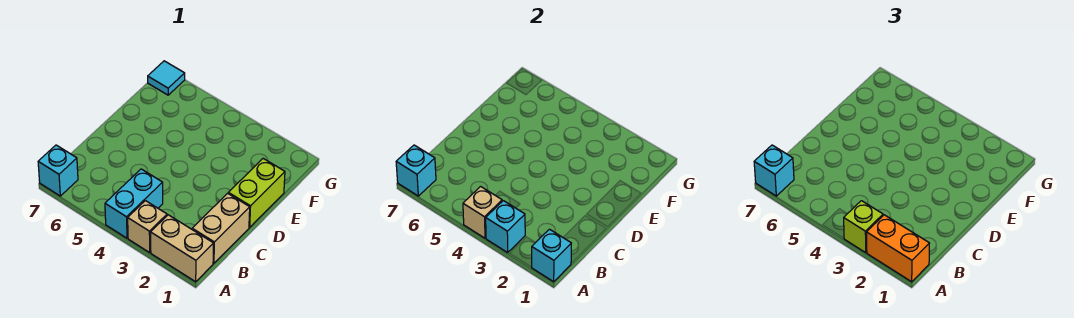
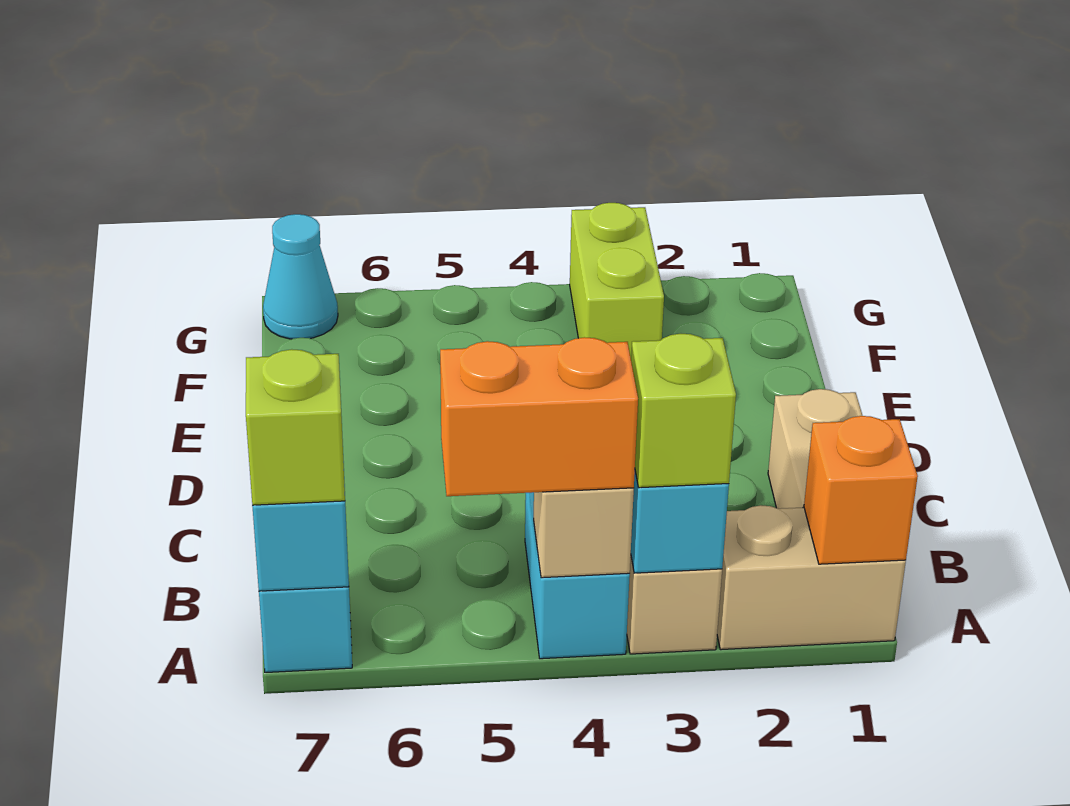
cyan brick A1 level 2 -> orange brick A1 level 2
orange brick A1:A2 level 3 -> orange brick A4:A5 level 3
cyan brick A7 level 3 -> lime brick A7 level 3
lime brick D1:E1 level 1 -> lime brick F3:G3 level 1
cyan tile G7 level 1 -> cyan cone G7 level 1

